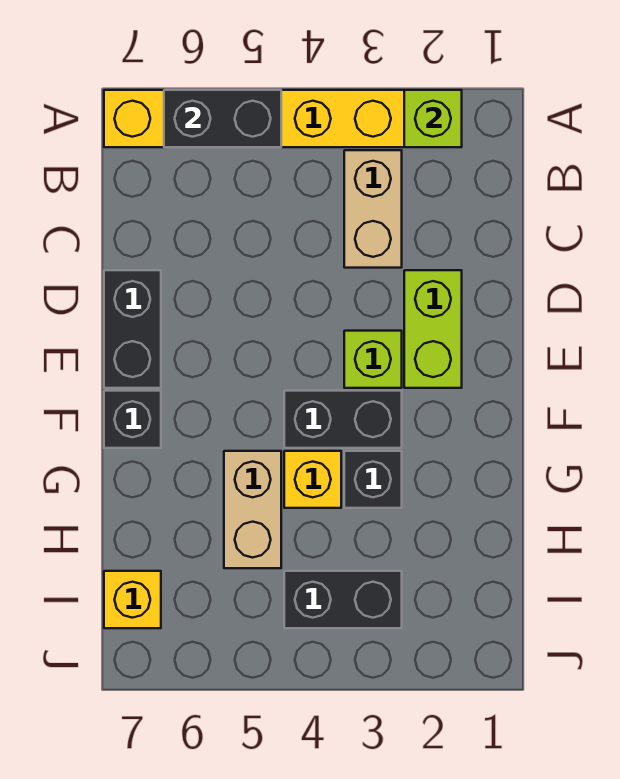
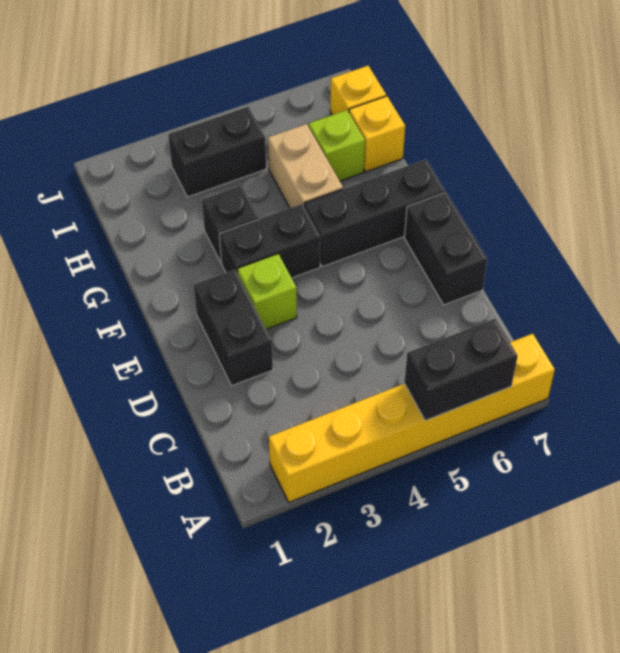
lime brick A2 level 2 -> lime brick H6 level 1
tan brick B3:C3 level 1 -> none
lime brick D2:E2 level 1 -> black brick D2:E2 level 1
black brick F7 level 1 -> black brick F5:F7 level 1
yellow brick G4 level 1 -> yellow brick H7 level 1

